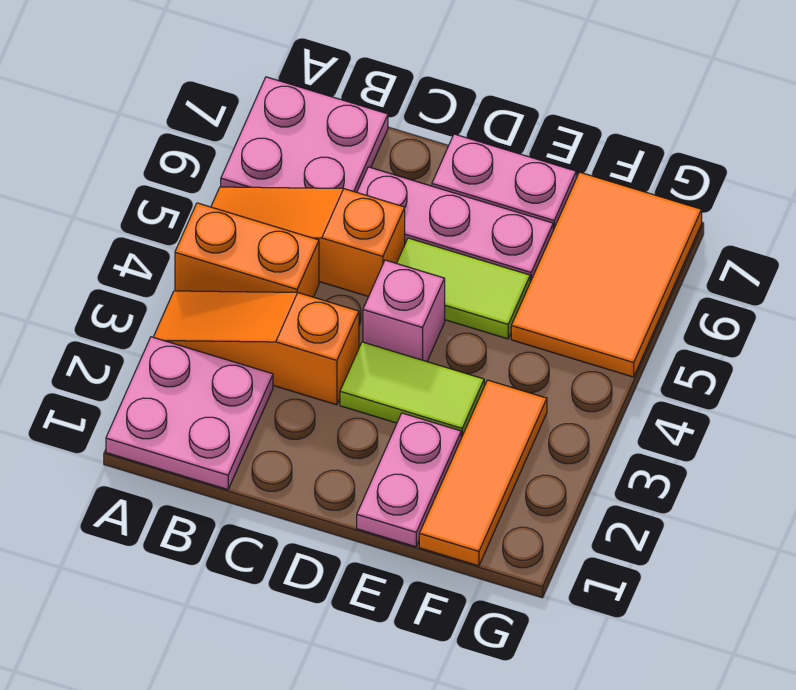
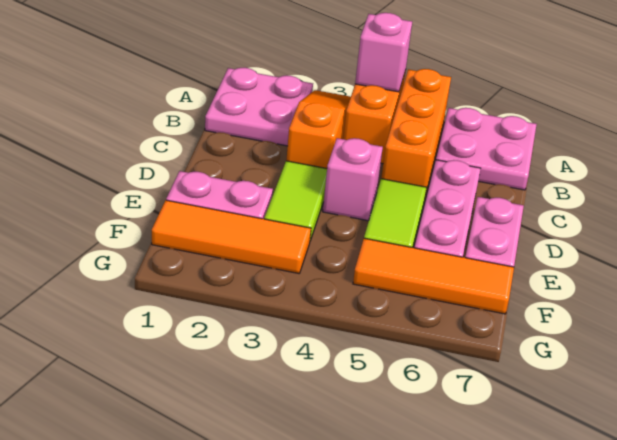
none -> pink brick A4 level 2
orange slope A5:C5 level 1 top C -> orange brick A5:C5 level 1
orange tile F5:G7 level 1 -> orange tile F5:F7 level 1

